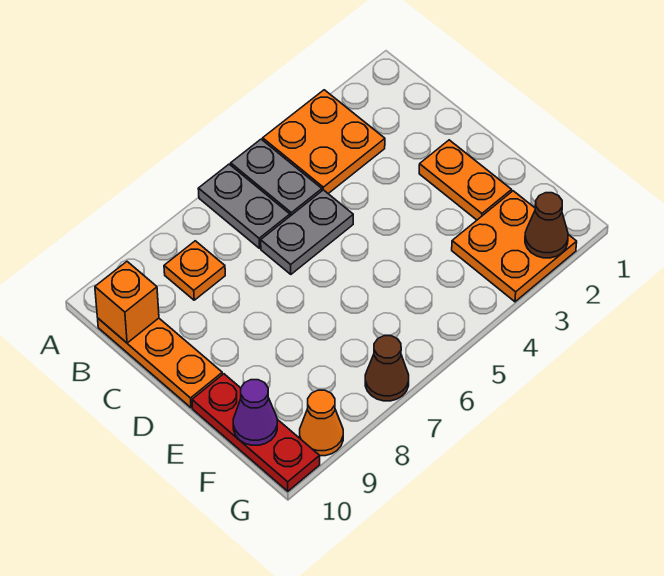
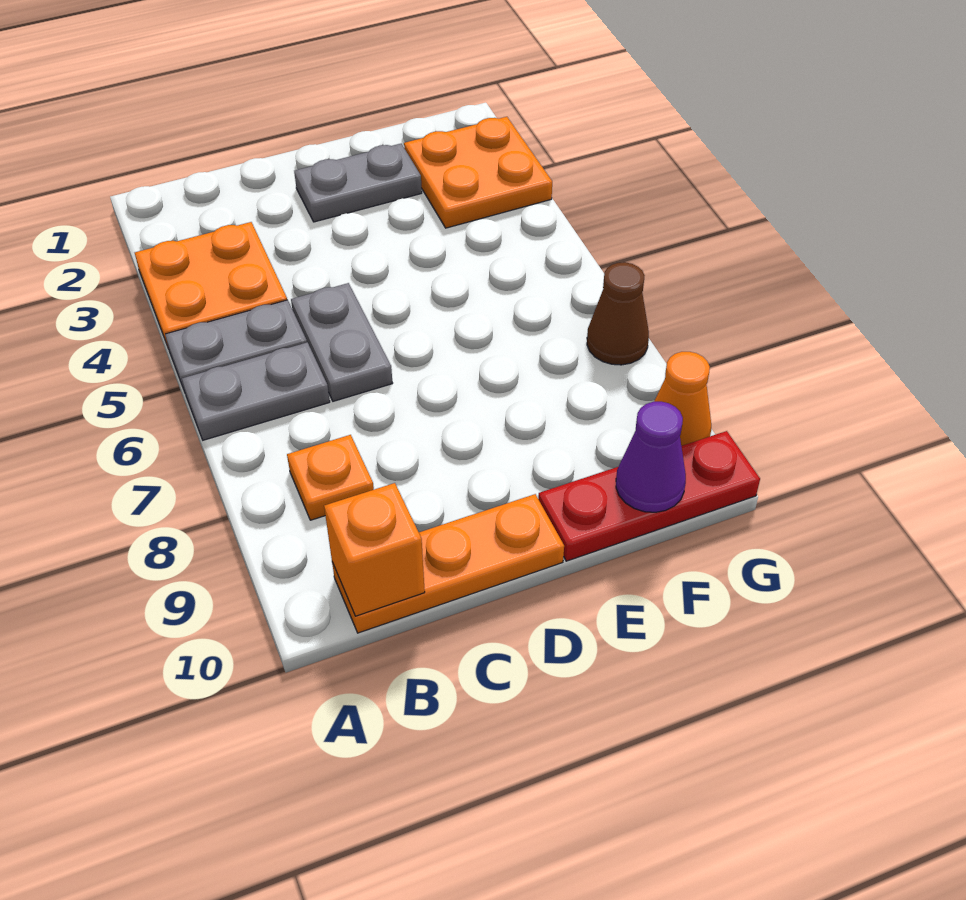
orange plate D2:E2 level 1 -> grey plate D2:E2 level 1
brown cone G2 level 2 -> none

